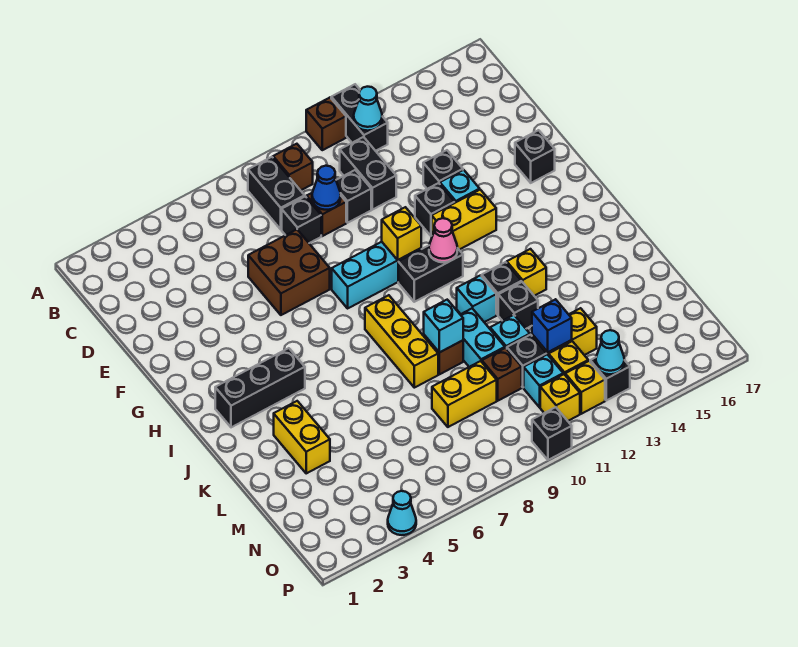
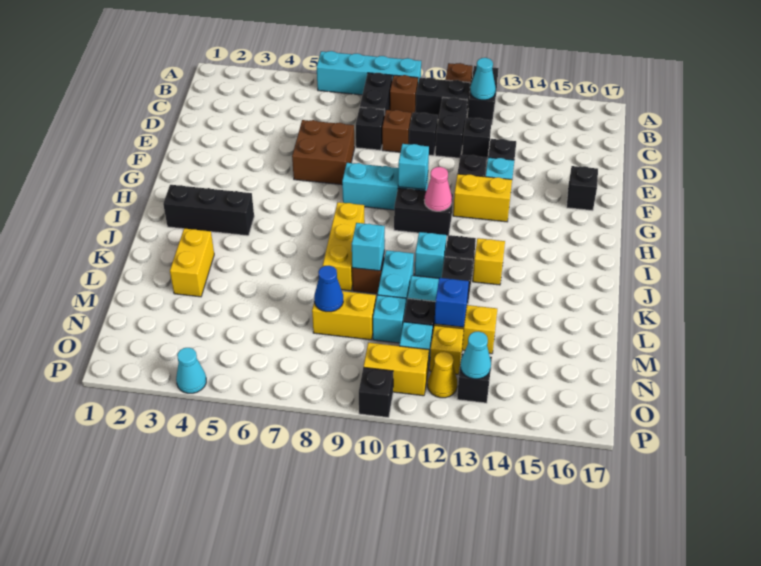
none -> cyan brick A6:A9 level 1
none -> black brick B10:B11 level 1
blue cone D9 level 2 -> blue cone M8 level 2
none -> black brick D12 level 1
yellow brick G10 level 2 -> cyan brick G10 level 2
brown brick M10 level 1 -> cyan brick M10 level 1
yellow brick O11 level 1 -> yellow brick O10:O11 level 1
yellow brick O12 level 1 -> yellow cone O12 level 1

